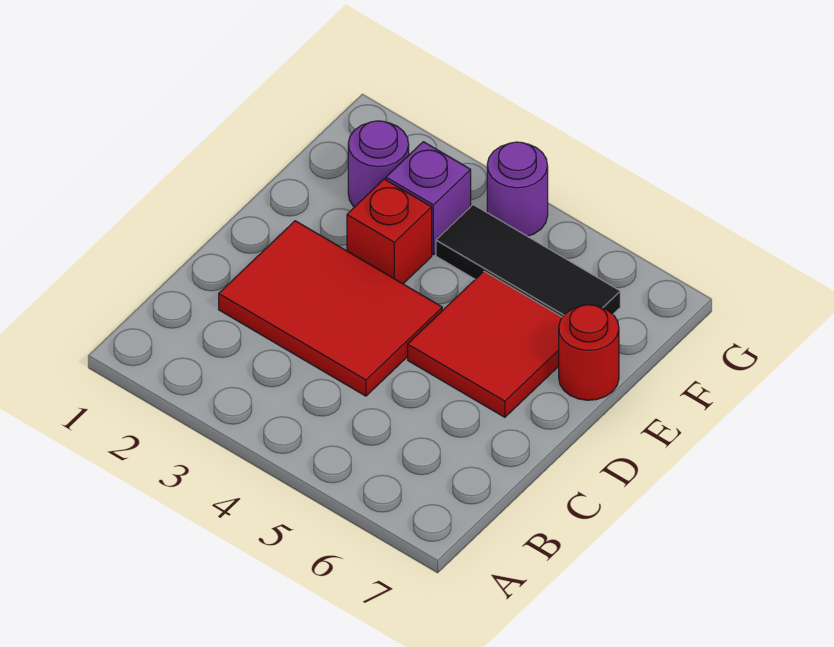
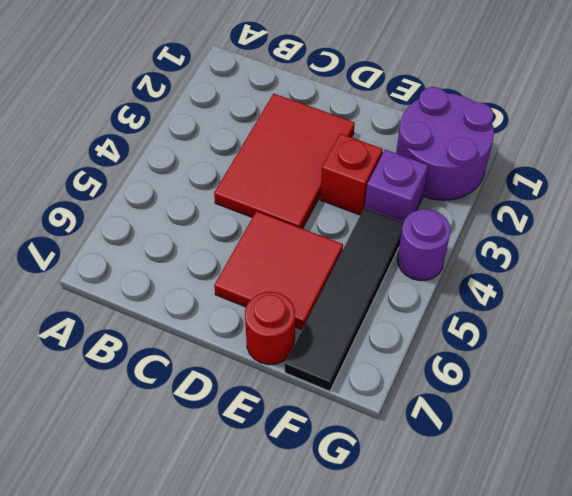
purple round brick F2 level 1 -> purple round brick F1:G2 level 1
black tile F4:F6 level 1 -> black tile F4:F7 level 1

